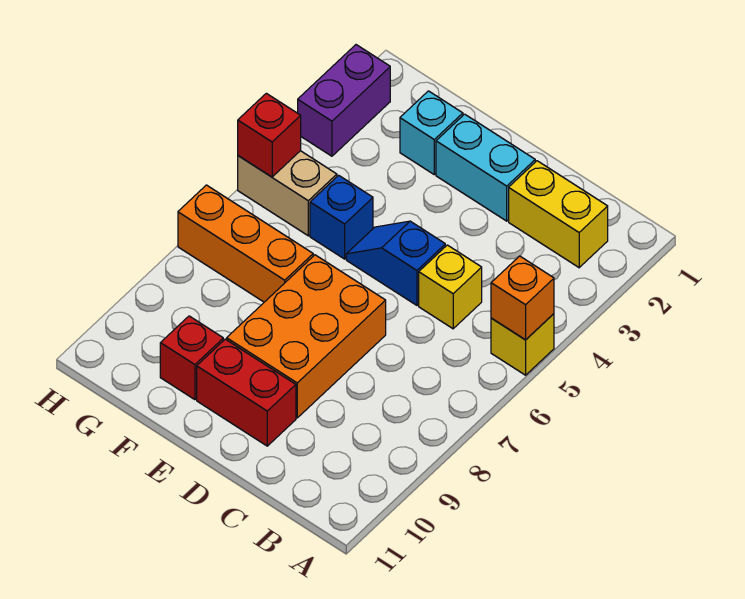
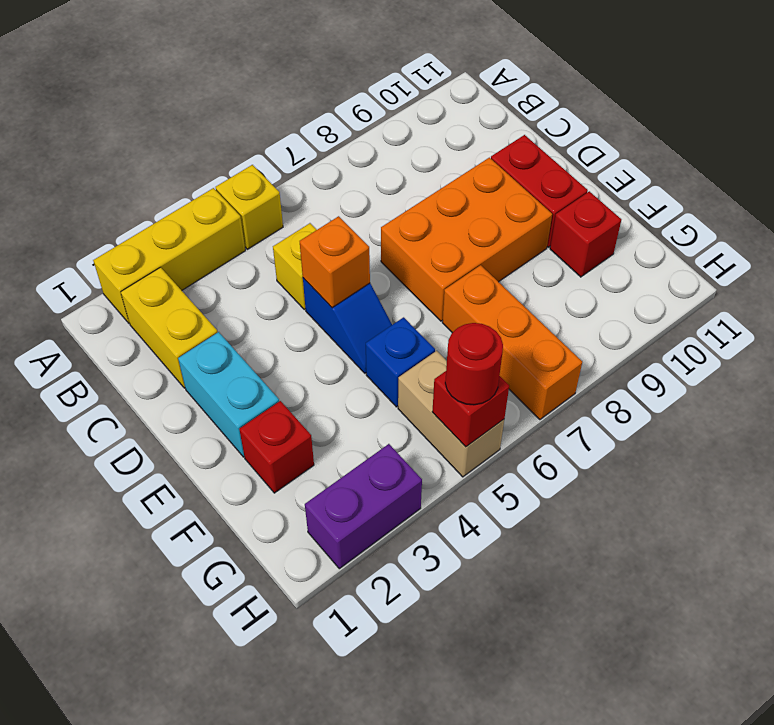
none -> yellow brick A2:A4 level 1
orange brick A5 level 2 -> orange brick D5 level 2
cyan brick F2 level 1 -> red brick F2 level 1
none -> red round brick H5 level 3

